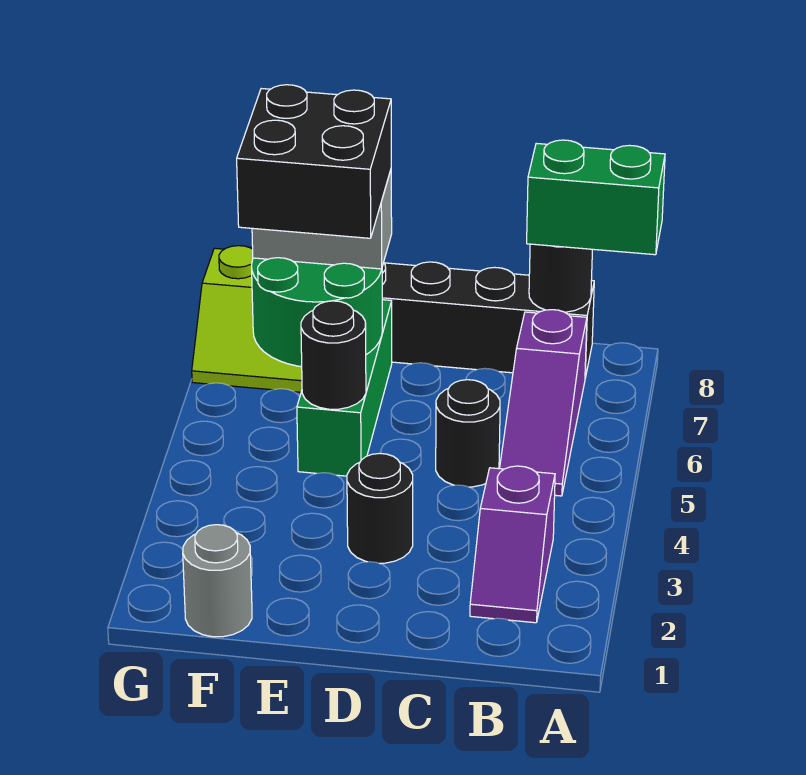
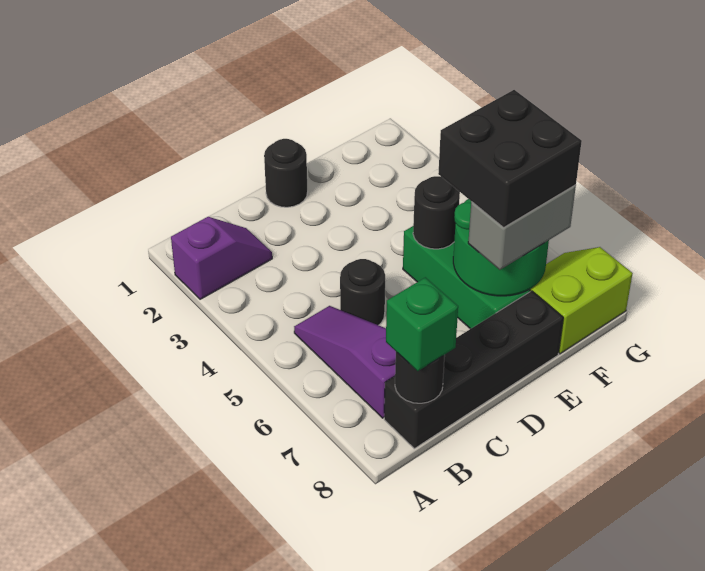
green brick A8:B8 level 3 -> green brick B8 level 3
purple slope B2:B3 level 1 top 3 -> purple slope A2:B2 level 1 top A
black round brick D3 level 1 -> black round brick D1 level 1
grey round brick F1 level 1 -> none

